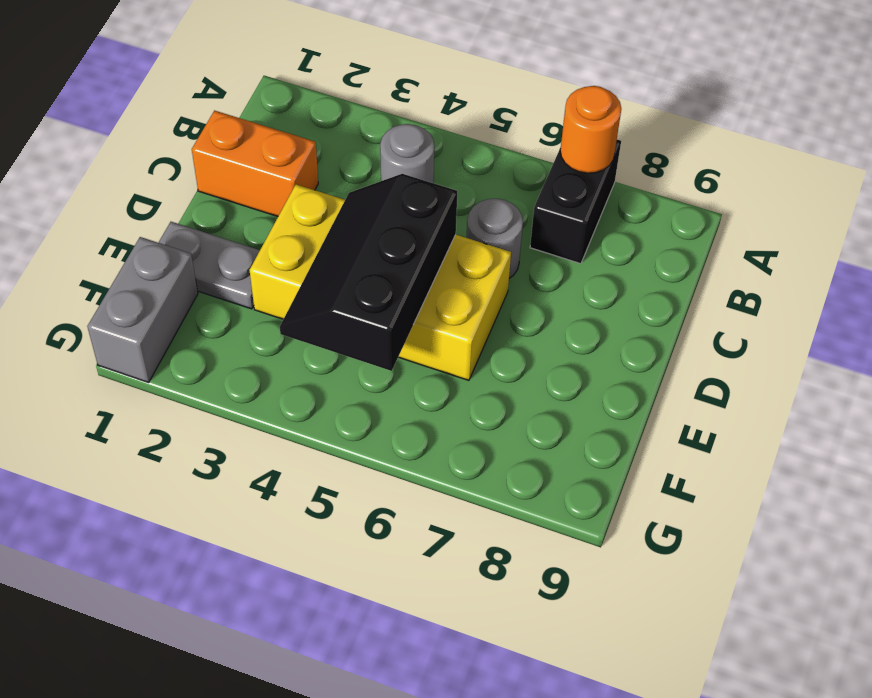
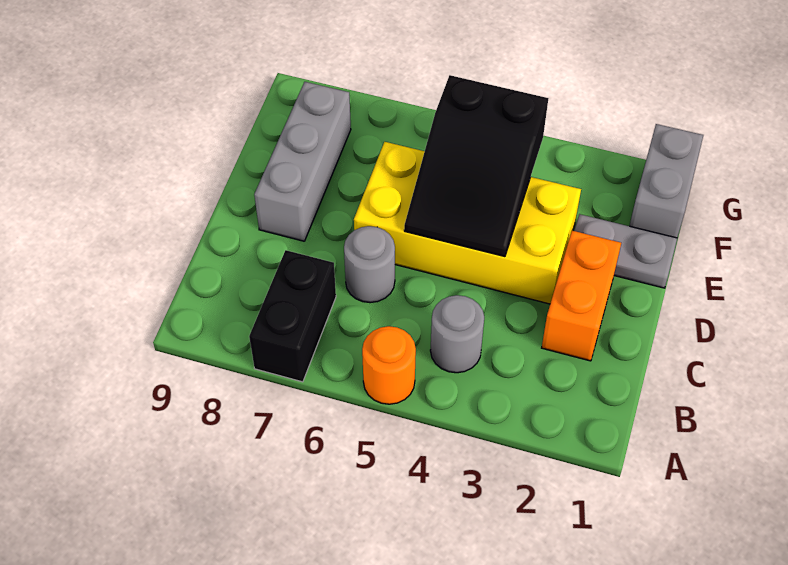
orange round brick A7 level 2 -> orange round brick A5 level 1
orange brick C1:C2 level 1 -> orange brick C2:D2 level 1
black slope D4:F5 level 2 top 5 -> black slope D4:F5 level 2 top F
none -> grey brick D8:F8 level 1

